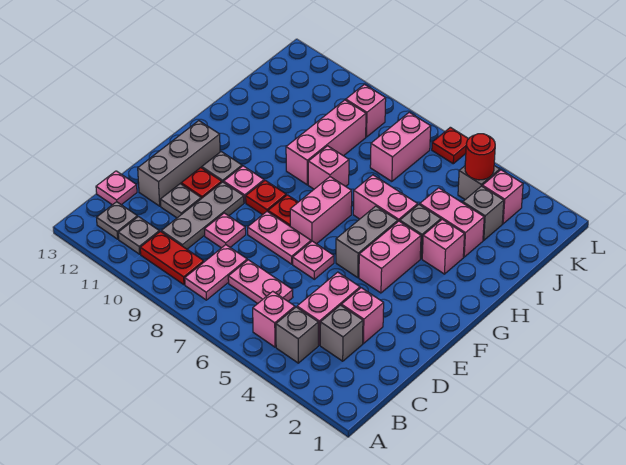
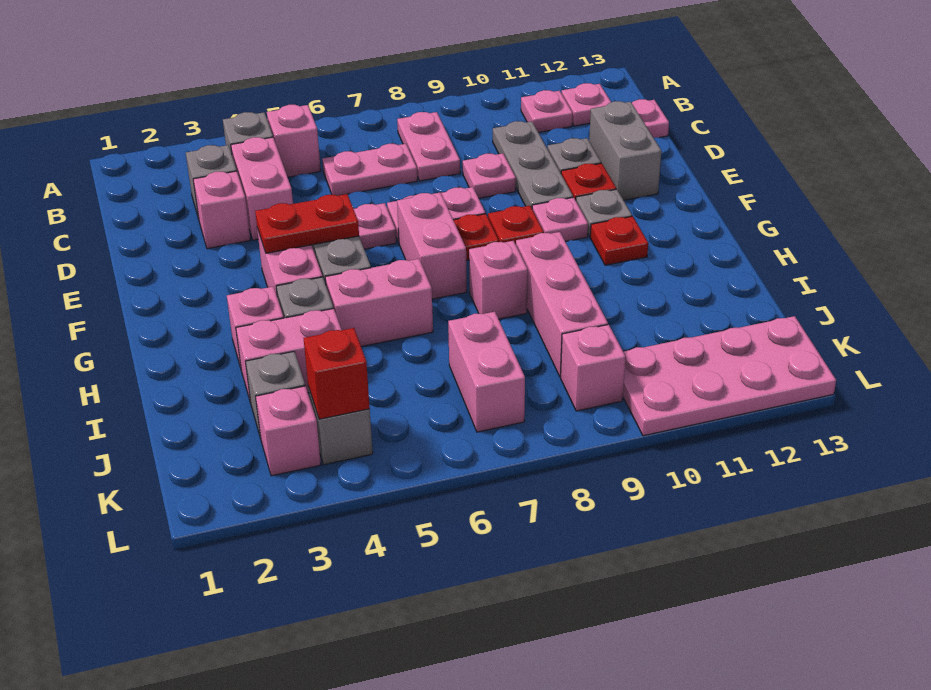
red plate B9:B10 level 1 -> red plate F4:F5 level 2
grey plate B11 level 1 -> pink plate B11 level 1
grey plate B12 level 1 -> pink plate B12 level 1
grey brick D12:F12 level 1 -> grey brick D12:E12 level 1
red round brick K4 level 2 -> red brick K4 level 2
none -> pink plate K10:L13 level 1
red plate L6 level 1 -> red plate G11 level 1

